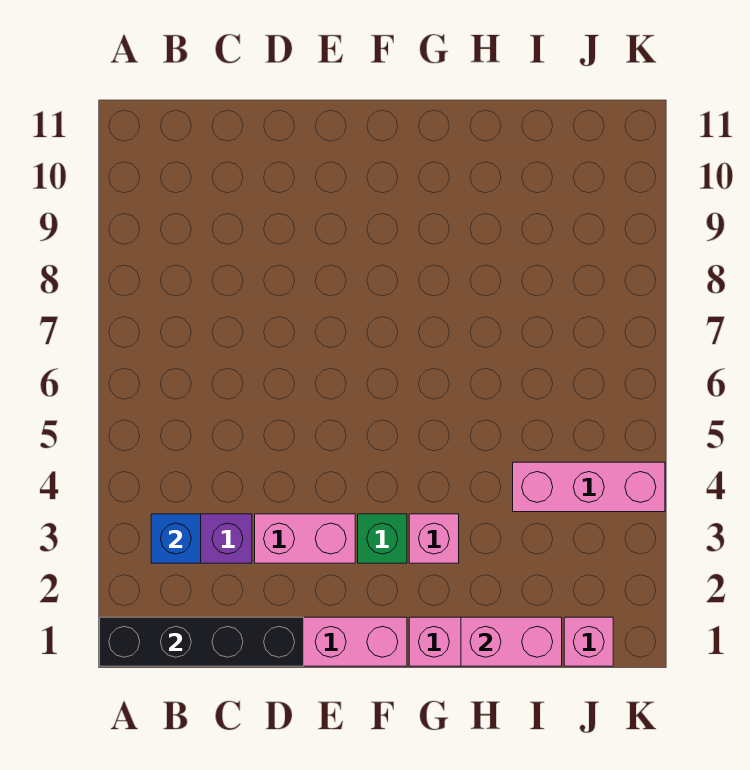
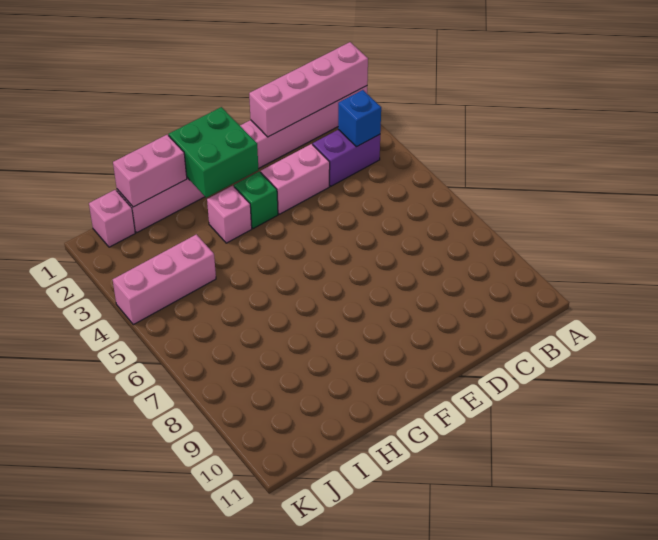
black brick A1:D1 level 2 -> pink brick A1:D1 level 2
none -> green brick F1:G2 level 2

